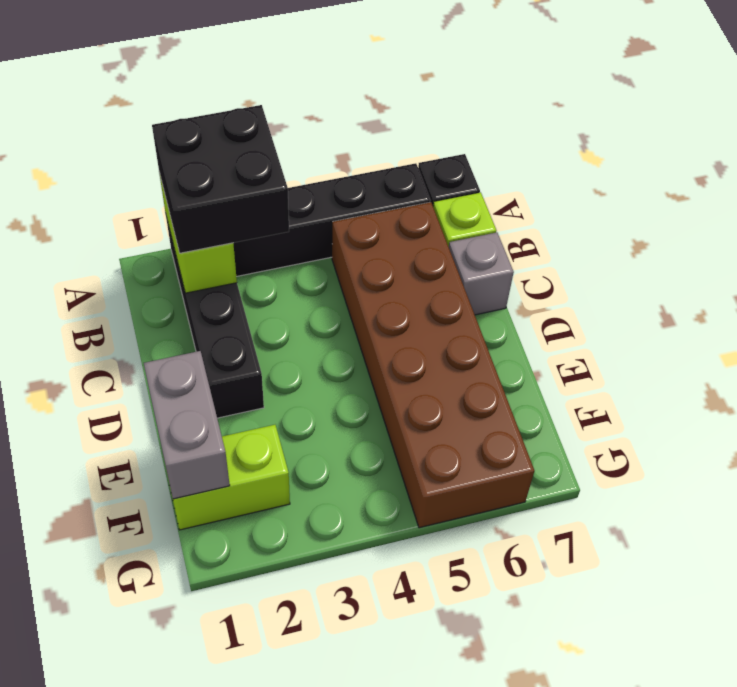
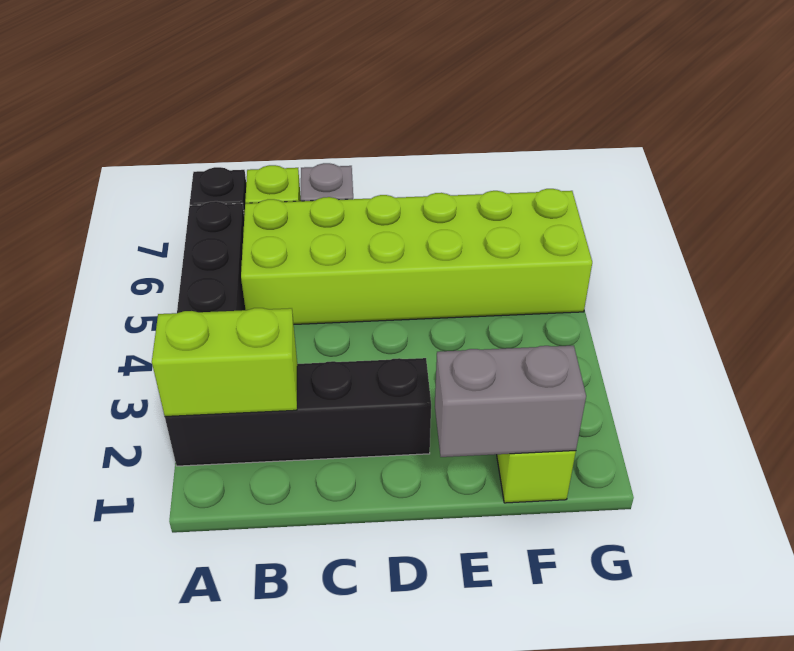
black brick A2:B3 level 3 -> none
brown brick B5:G6 level 1 -> lime brick B5:G6 level 1

